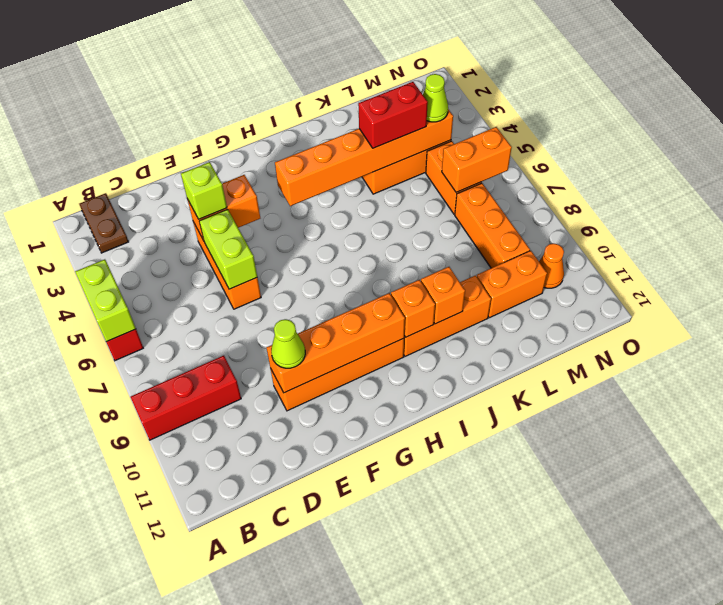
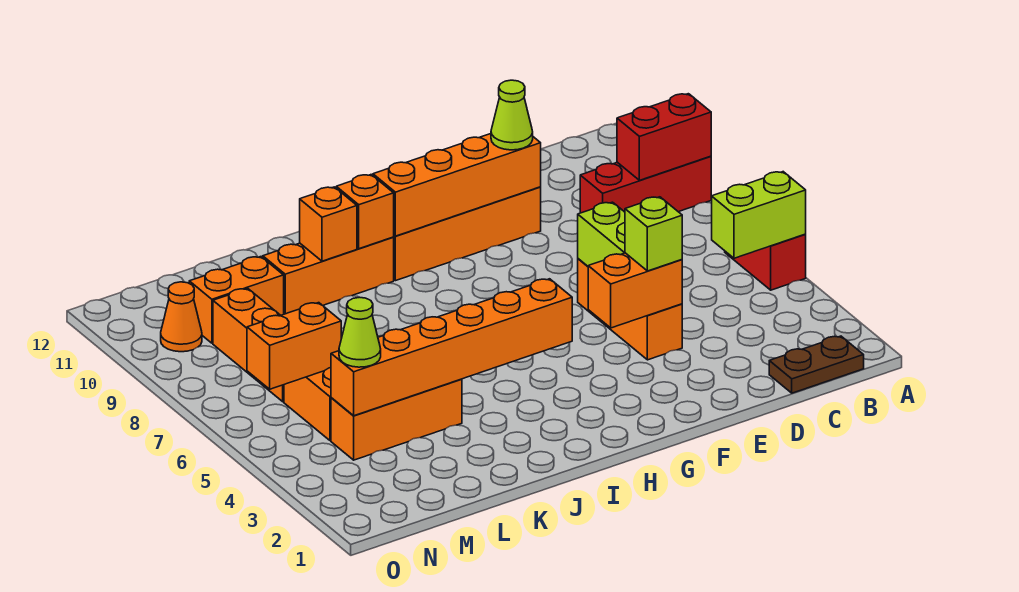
lime brick A5:A6 level 2 -> lime brick A5:B5 level 2
brown plate B1:B2 level 1 -> brown plate B1:C1 level 1
red brick K4:L4 level 3 -> red brick A9:B9 level 2

